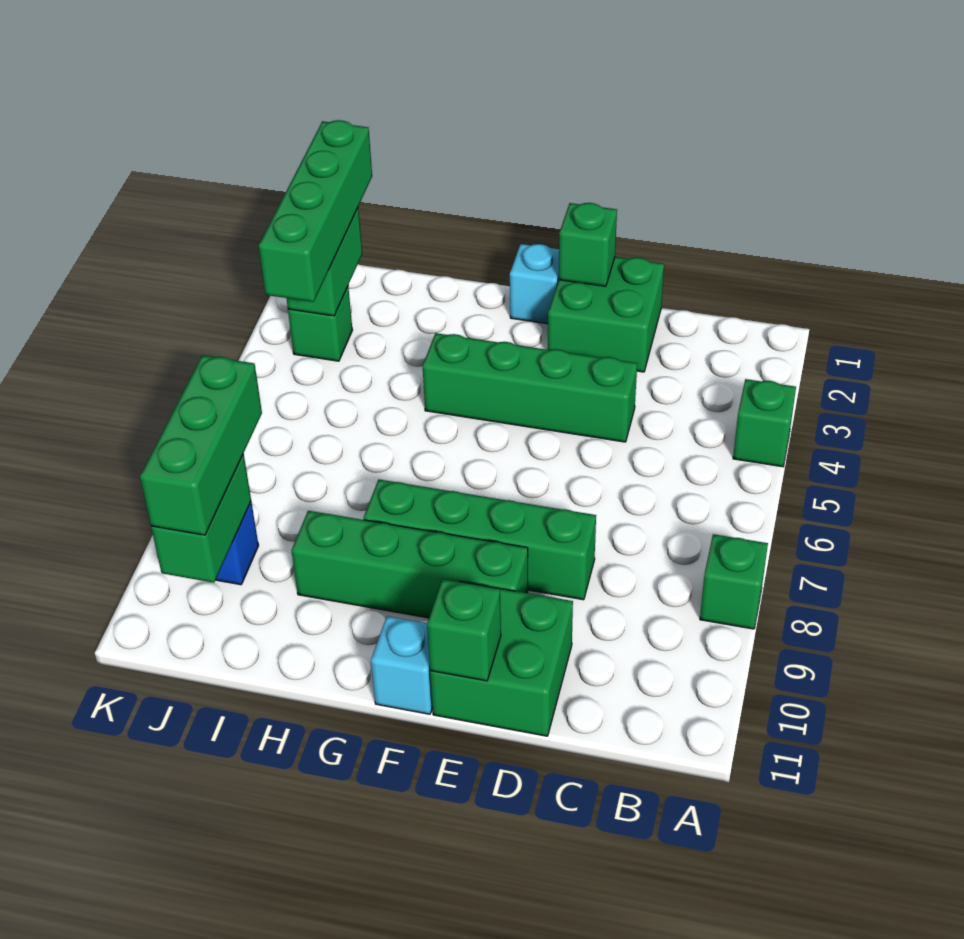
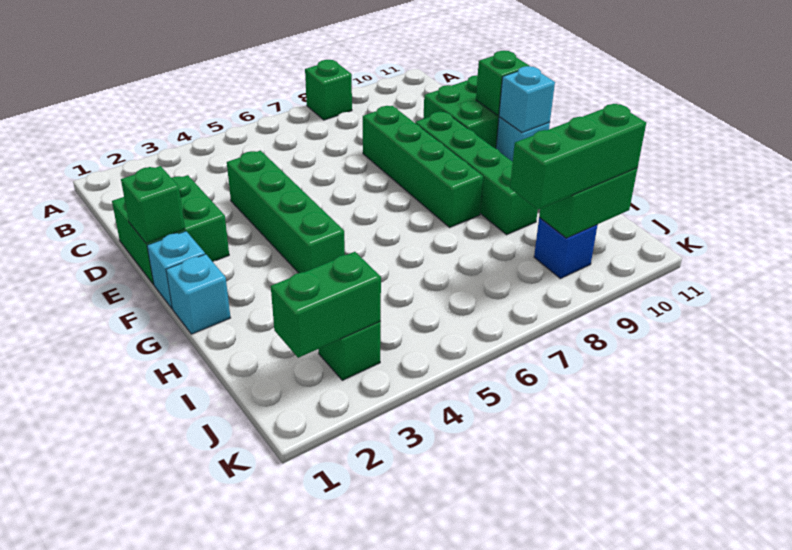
green brick A4 level 1 -> none
none -> cyan brick F11 level 2
none -> cyan brick G1 level 1
green brick J1:J4 level 3 -> none

